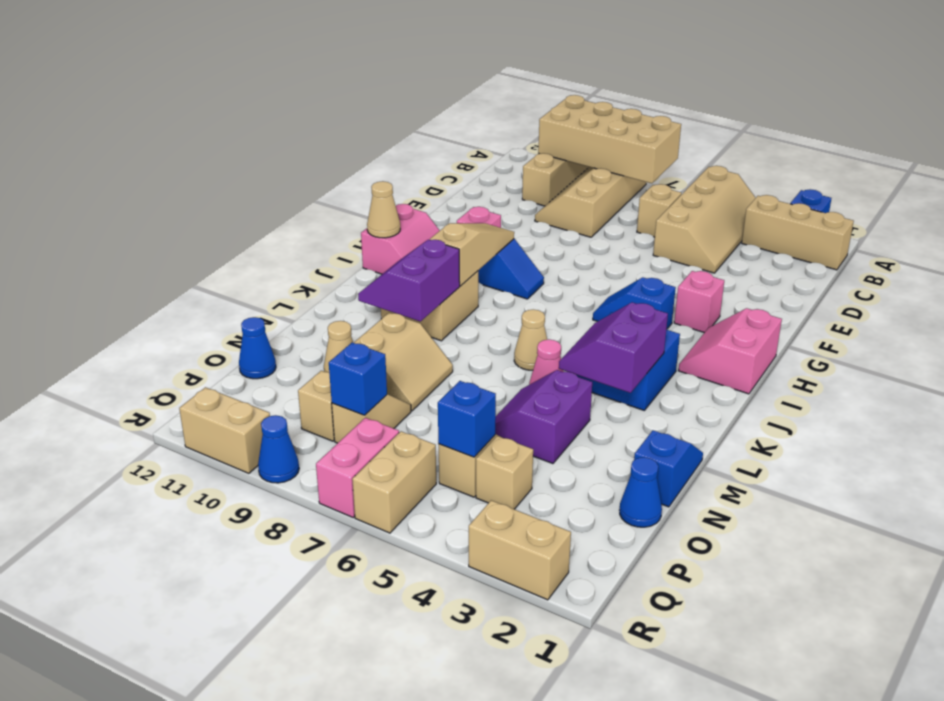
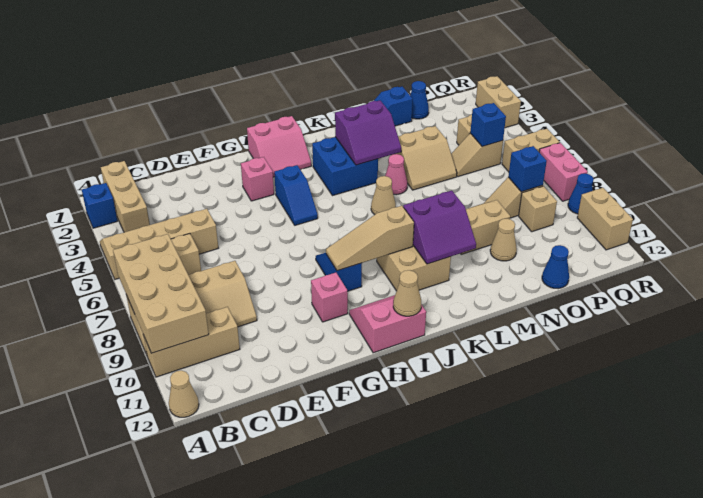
none -> tan cone A12 level 1
purple slope M4:N5 level 1 top 4 -> tan slope M4:N5 level 1 top 4
pink brick Q7:R7 level 1 -> pink brick R7:R8 level 1

